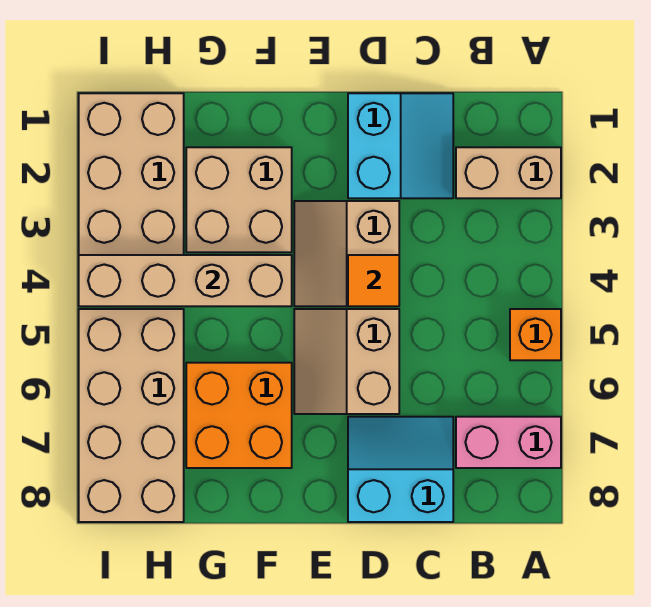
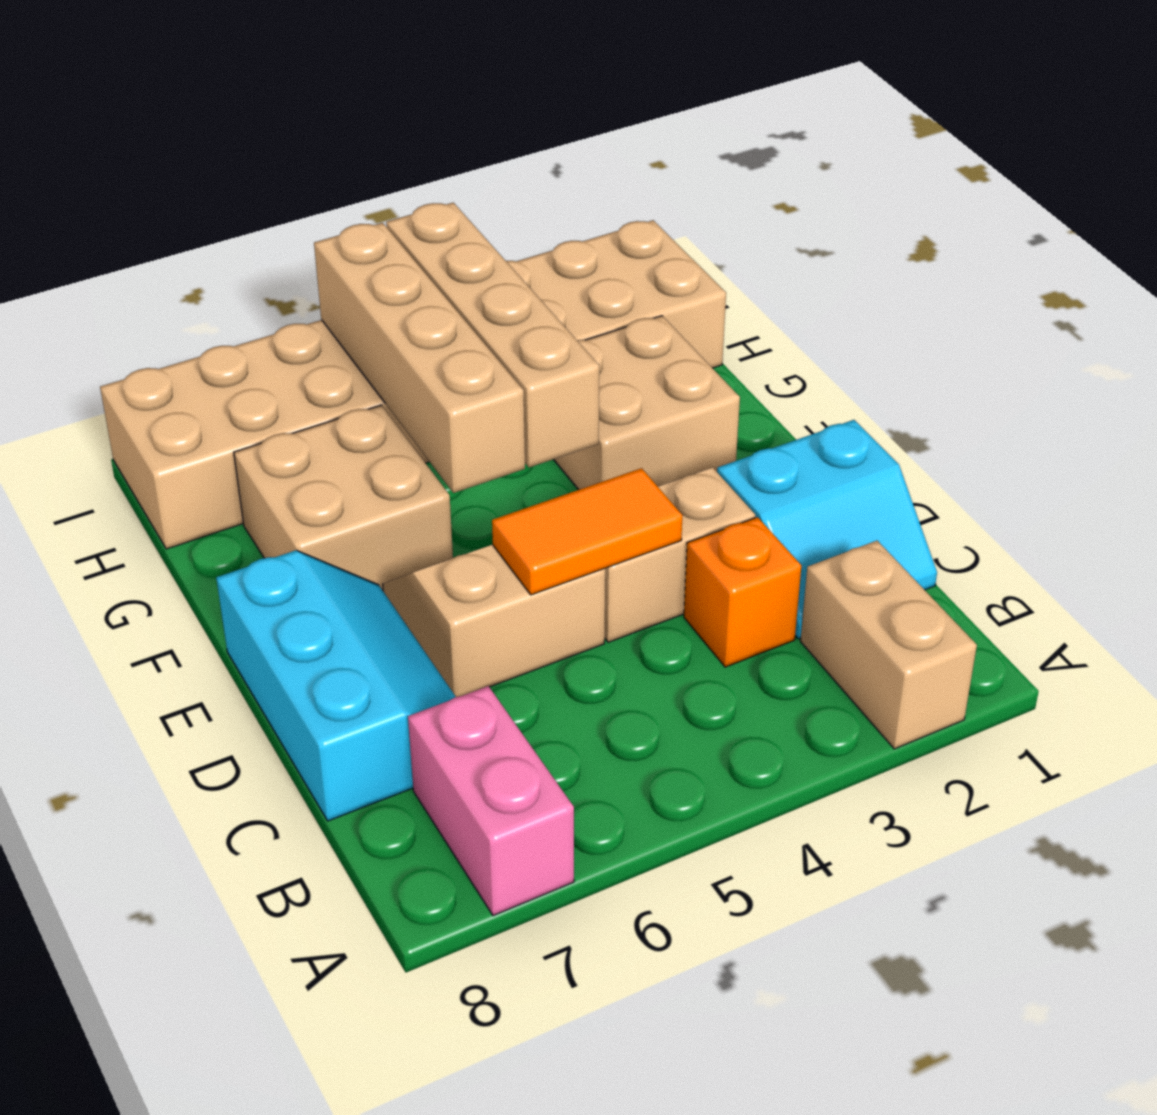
orange brick A5 level 1 -> orange brick C3 level 1
cyan slope C7:D8 level 1 top 8 -> cyan slope C7:E8 level 1 top 8
orange tile D4 level 2 -> orange tile D4:D5 level 2
none -> tan brick F5:I5 level 2
orange brick F6:G7 level 1 -> tan brick F6:G7 level 1

